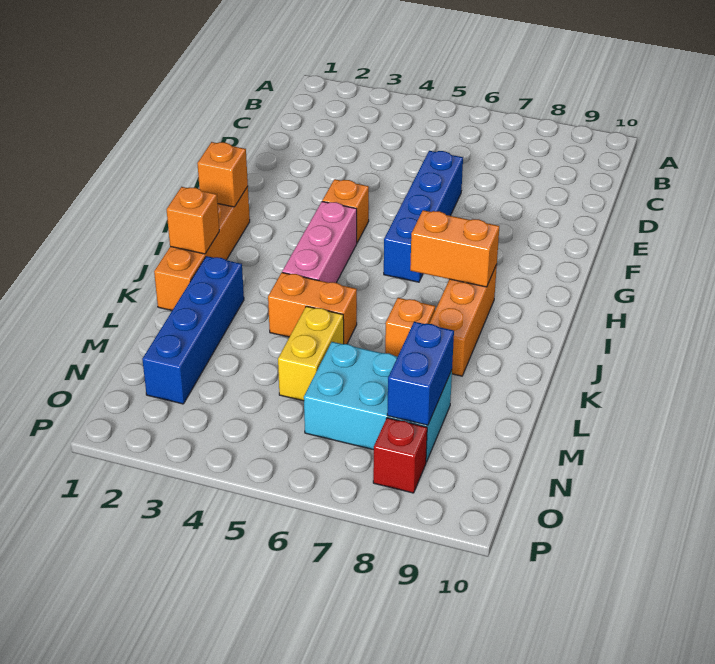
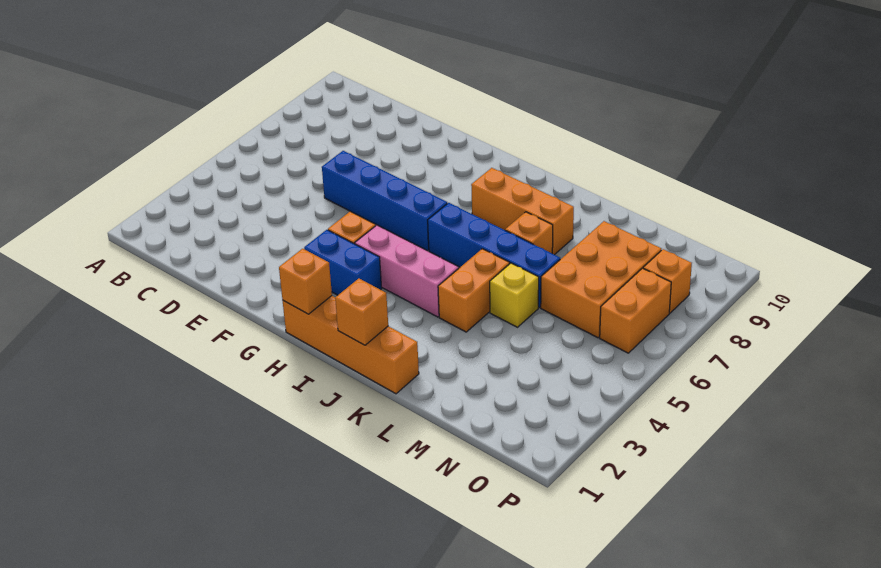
orange brick I7:I8 level 2 -> orange brick O6:O7 level 1
blue brick K2:N2 level 1 -> blue brick I6:L6 level 1
yellow brick L5:M5 level 1 -> yellow brick L5 level 1
cyan brick M6:N8 level 1 -> orange brick M6:N8 level 1
blue brick M8:N8 level 2 -> blue brick G3:H3 level 1
red brick O8 level 1 -> orange brick O8 level 1

